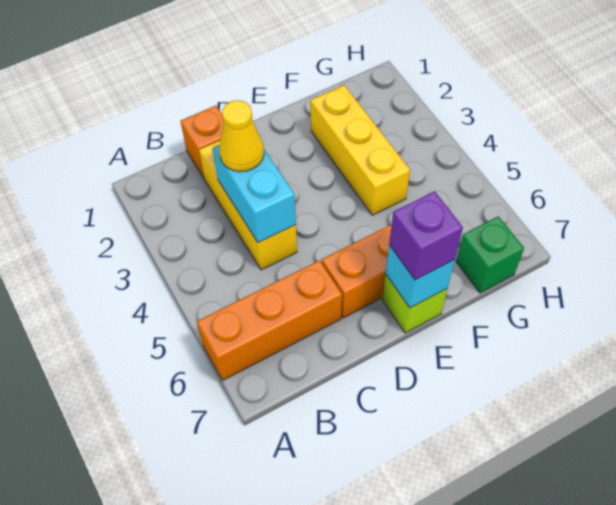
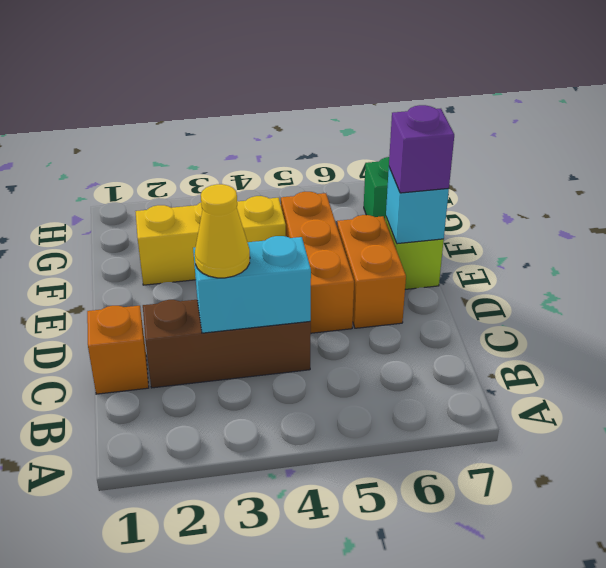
orange brick A6:C6 level 1 -> orange brick D5:F5 level 1
yellow brick C2:C4 level 1 -> brown brick C2:C4 level 1

